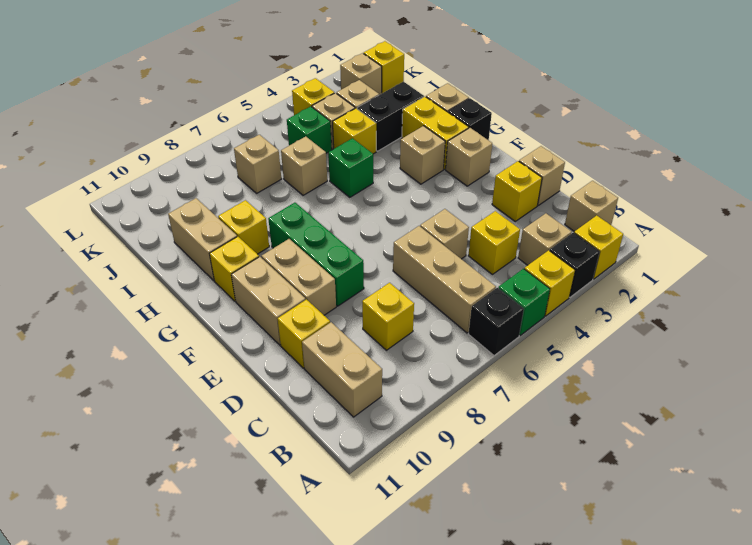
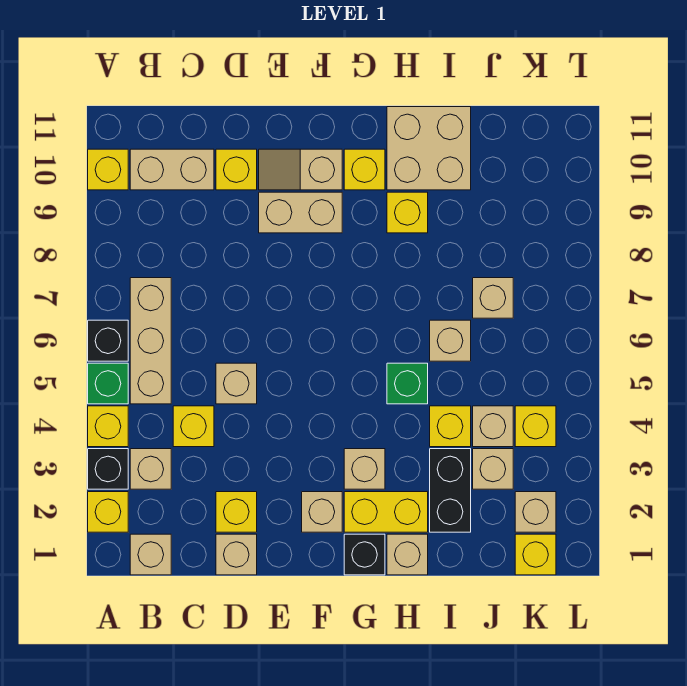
tan brick B6:D6 level 1 -> tan brick B5:B7 level 1
yellow brick C8 level 1 -> yellow brick A10 level 1
green brick E8:G8 level 1 -> none
tan brick E10:F10 level 1 -> tan slope E10:F10 level 1 top F
tan brick H10:I10 level 1 -> tan brick H10:I11 level 1
green brick J5 level 1 -> none

